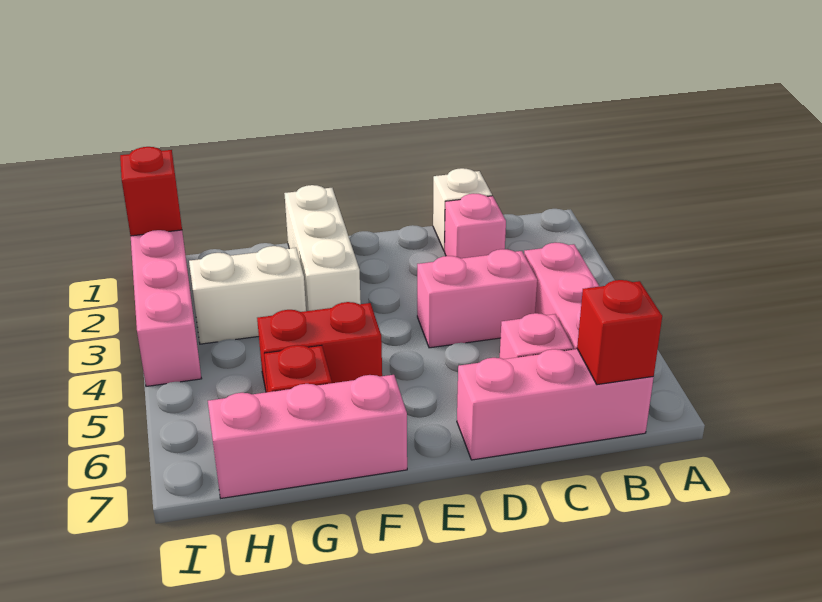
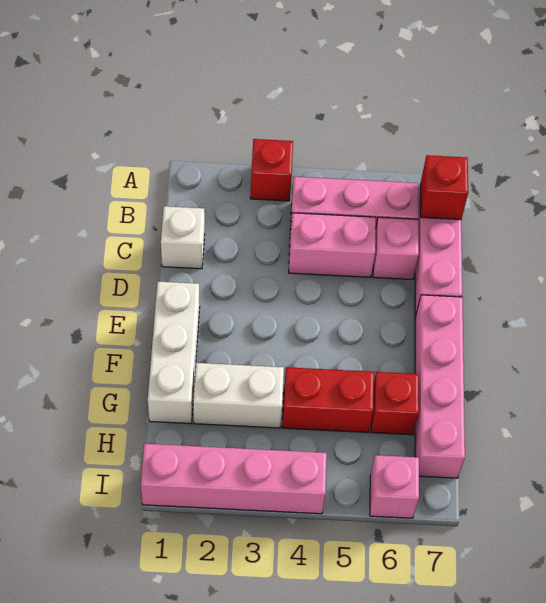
pink brick C2 level 1 -> pink brick I6 level 1
pink brick C4:D4 level 1 -> pink brick C4:C5 level 1
white brick F1:F3 level 1 -> white brick E1:G1 level 1
red brick F5:G5 level 1 -> red brick G4:G5 level 1
pink brick F7:H7 level 1 -> pink brick E7:H7 level 1
white brick G3:H3 level 1 -> white brick G2:G3 level 1
red brick I1 level 2 -> red brick A3 level 1

